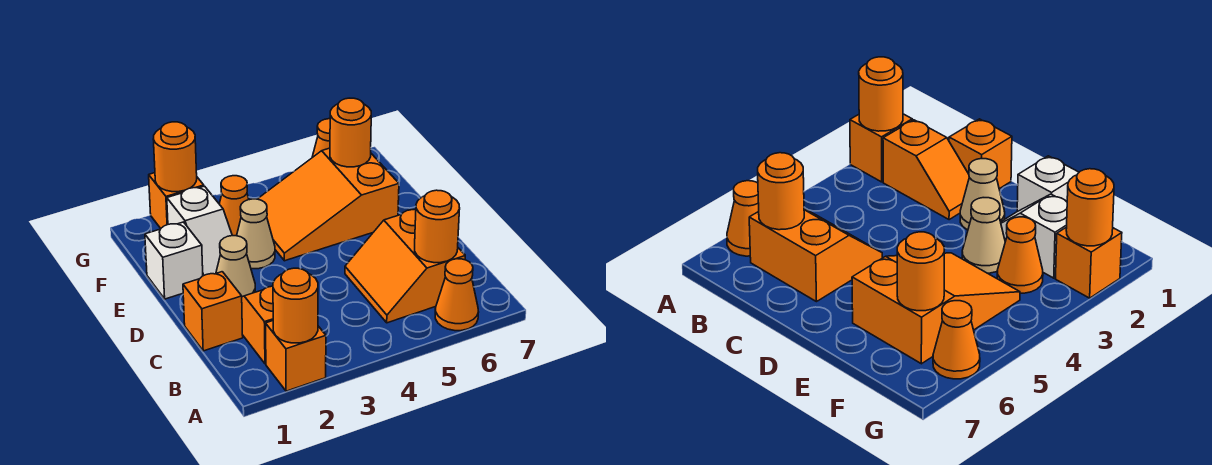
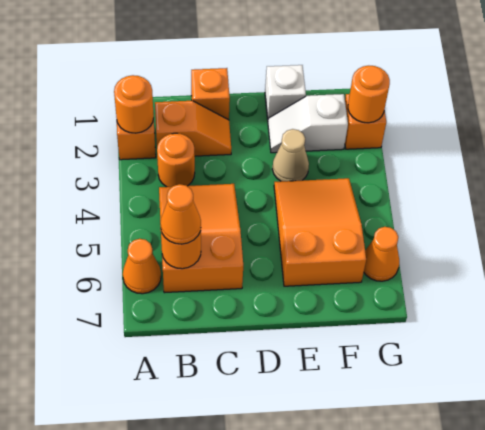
orange slope B5:C6 level 1 top 6 -> orange slope B4:C6 level 1 top 6
tan cone D2 level 1 -> none
orange cone F3 level 1 -> orange cone B6 level 3
orange round brick F6 level 2 -> orange round brick B3 level 1

